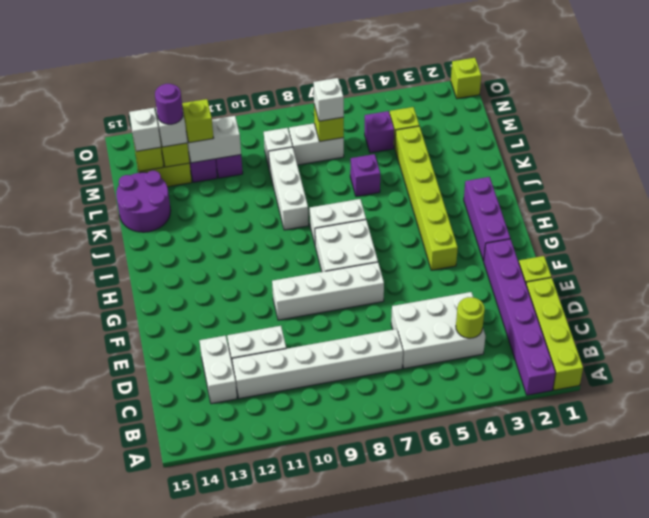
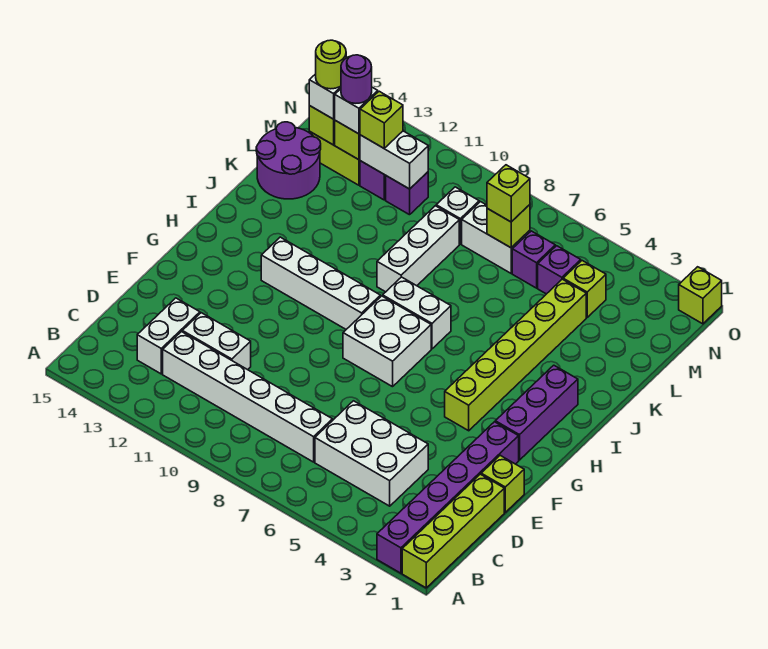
lime round brick C4 level 2 -> lime round brick M14 level 4
white brick F7:F10 level 1 -> white brick H9:H12 level 1
purple brick K6 level 1 -> purple brick M6 level 1
white brick M7 level 3 -> lime brick M7 level 3

